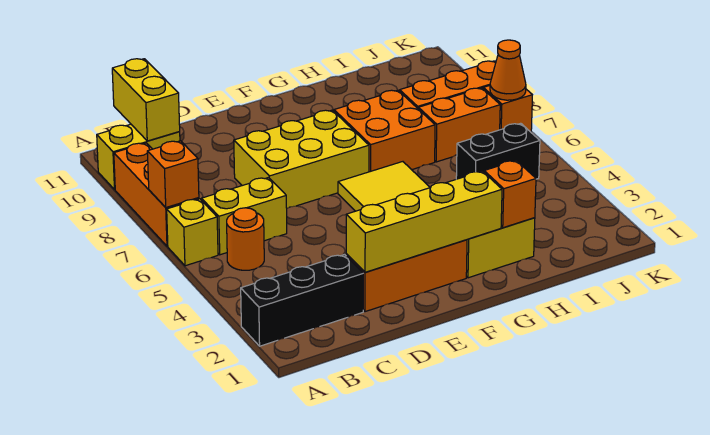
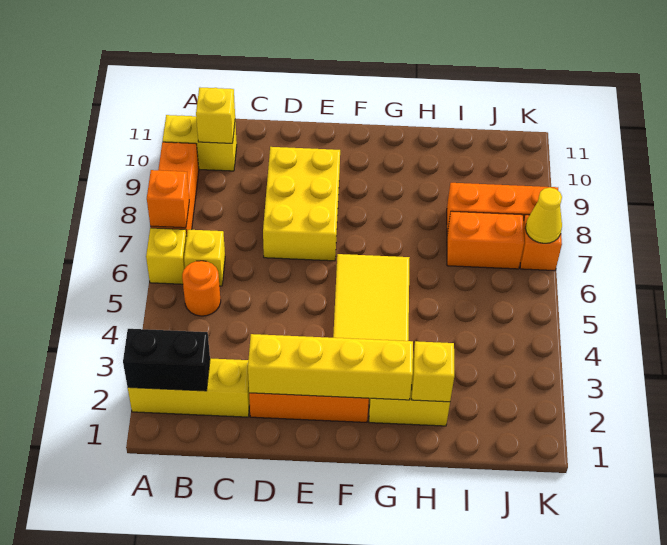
black brick A2:C2 level 1 -> yellow brick A2:C2 level 1
yellow brick B6:C6 level 1 -> yellow brick B6 level 1
yellow brick B10:B11 level 2 -> yellow brick B10 level 2
yellow brick D7:F8 level 1 -> yellow brick D7:E9 level 1
orange brick G7:H8 level 1 -> none
orange brick H2 level 2 -> yellow brick H2 level 2
black brick I5:J5 level 1 -> black brick A2:B2 level 2
orange cone K7 level 2 -> yellow cone K7 level 2

